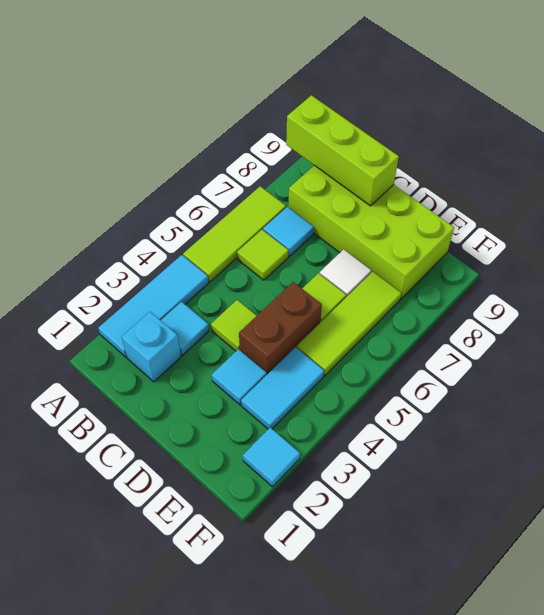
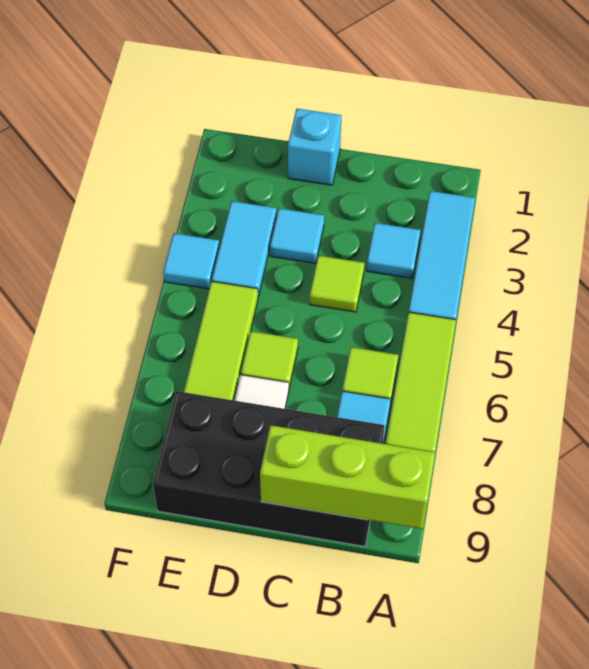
cyan brick B2 level 1 -> cyan brick D1 level 1
lime brick B8:E9 level 1 -> black brick B8:E9 level 1
brown brick D4:D5 level 1 -> none
cyan tile F2 level 1 -> cyan tile F4 level 1

